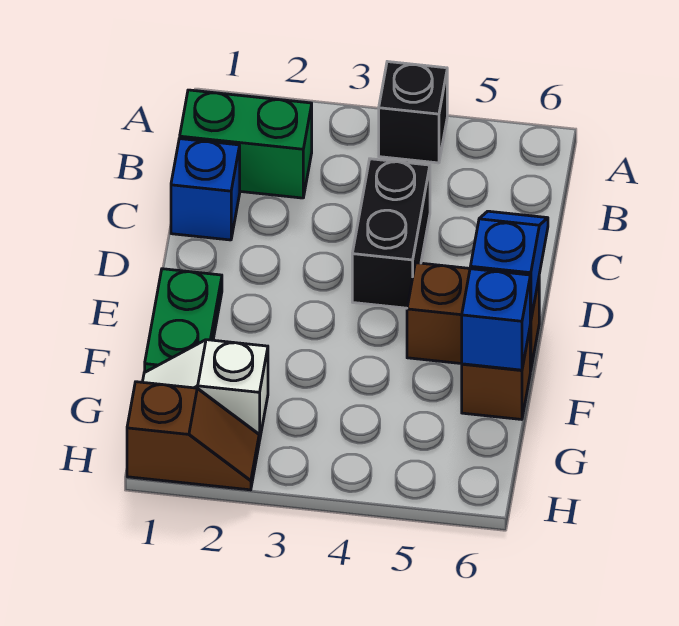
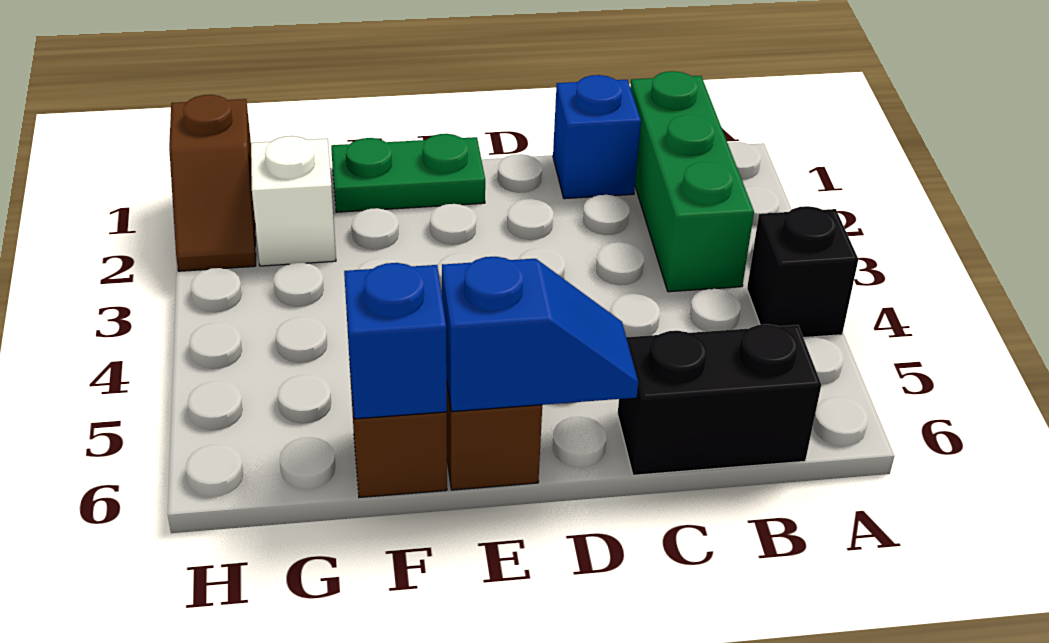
green brick B1:B2 level 1 -> green brick B1:B3 level 1
black brick C4:D4 level 1 -> black brick B6:C6 level 1

